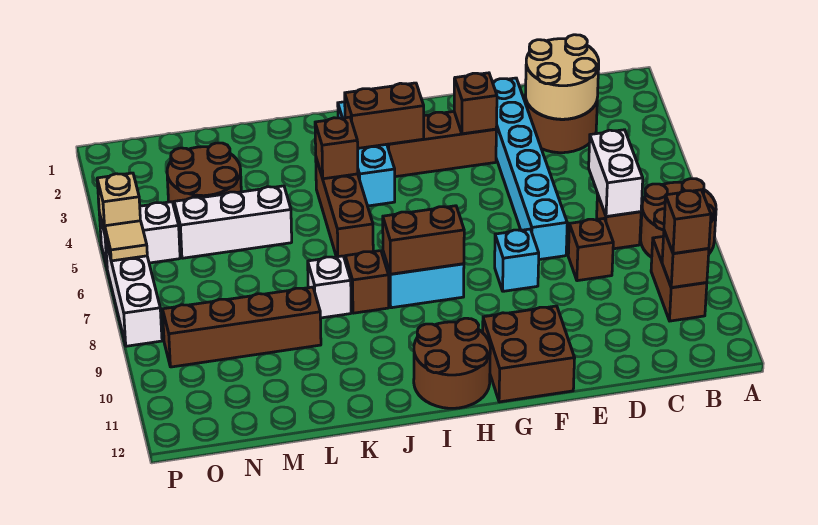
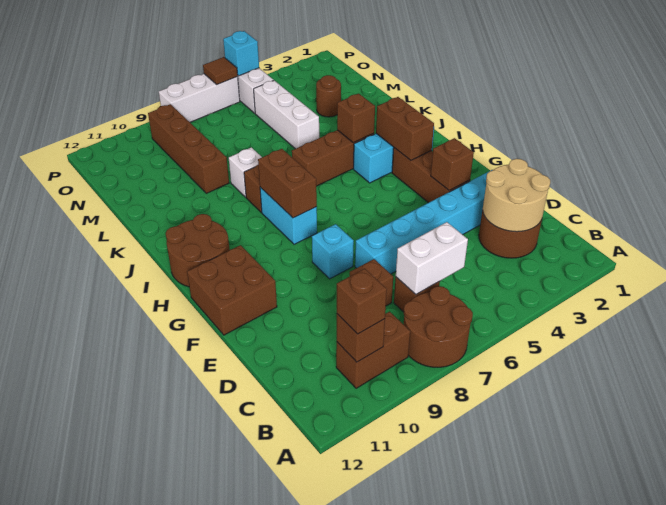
brown round brick M3:N4 level 1 -> brown round brick M3 level 1
tan brick P5 level 2 -> cyan brick P5 level 2
tan tile P6 level 2 -> brown tile P6 level 2

